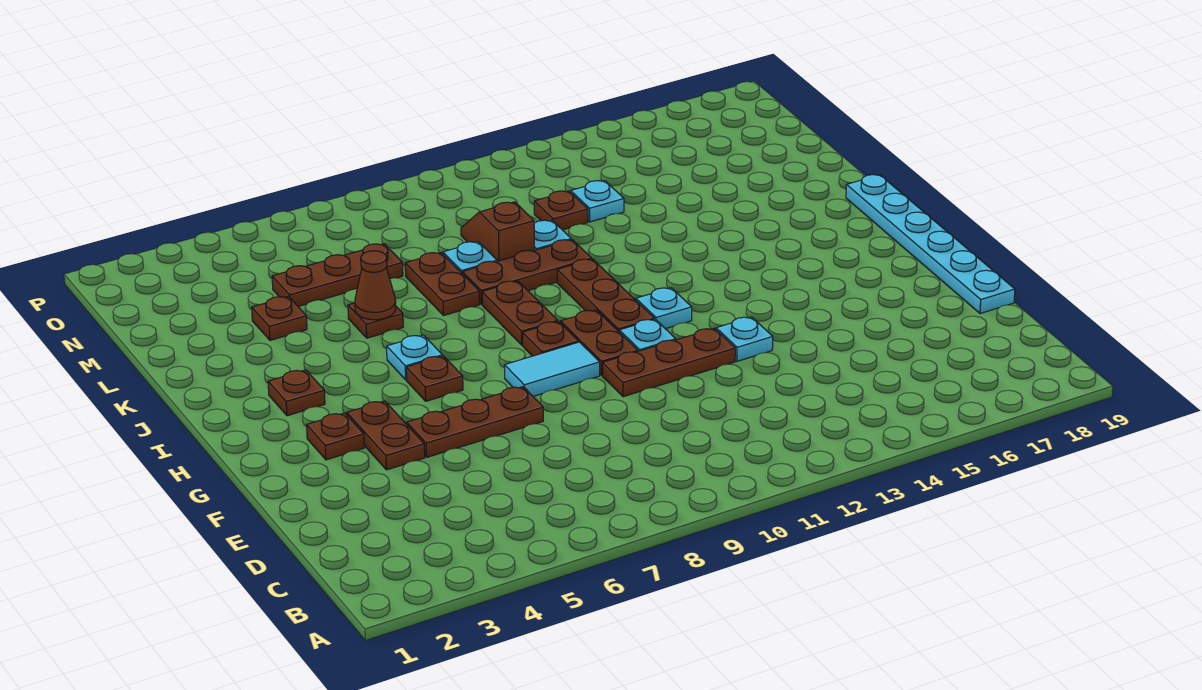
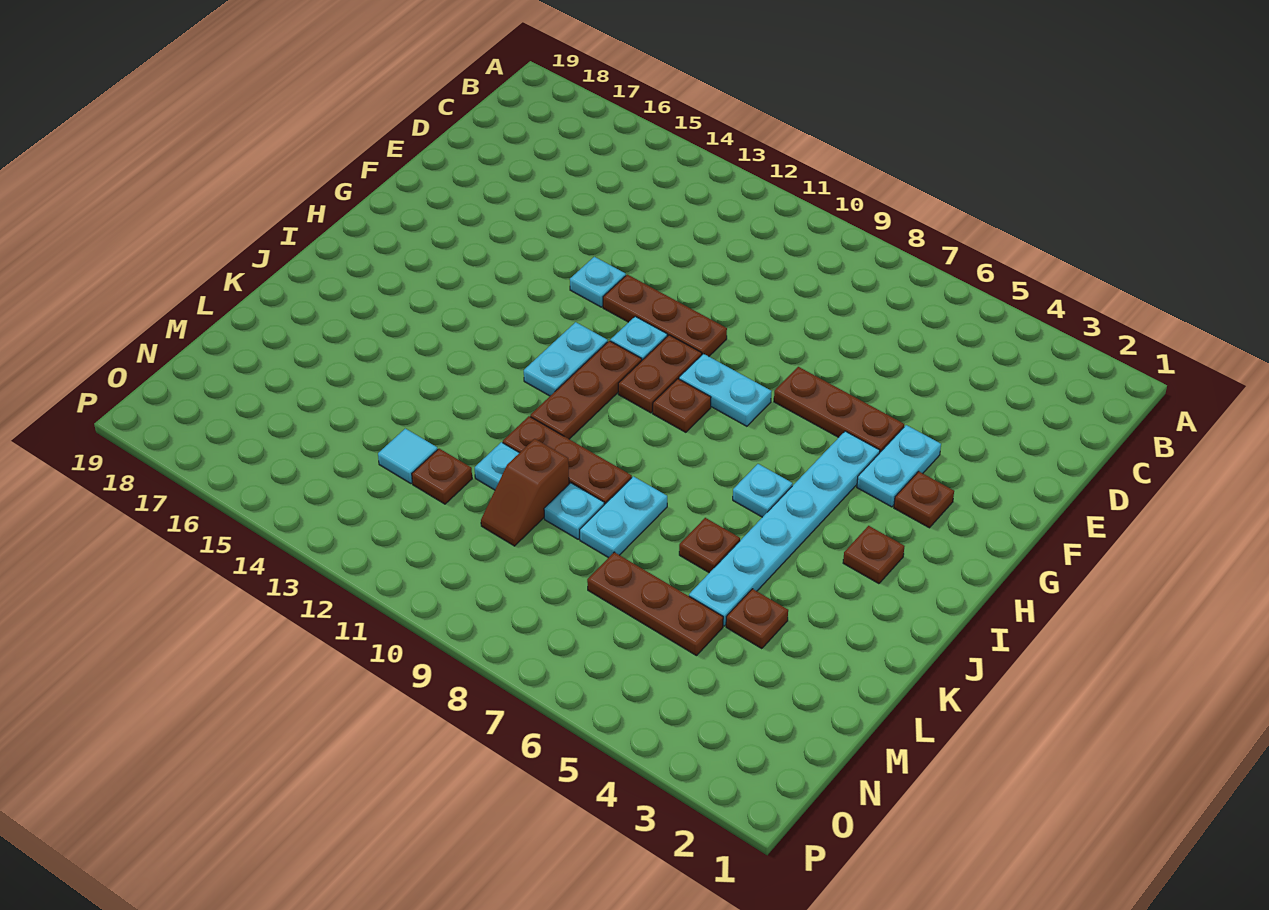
cyan plate E19:J19 level 1 -> cyan plate G5:L5 level 1
brown plate F4:G4 level 1 -> cyan plate F4:G4 level 1
cyan tile G8:G9 level 1 -> cyan plate G8:G9 level 1
brown plate H6 level 1 -> none
cyan plate H12 level 1 -> cyan plate H12:I12 level 1
brown plate I9:J9 level 1 -> none
brown cone K6 level 2 -> none
brown plate K8:L8 level 1 -> cyan plate K8:L8 level 1
cyan plate M13 level 1 -> cyan tile M13 level 1

